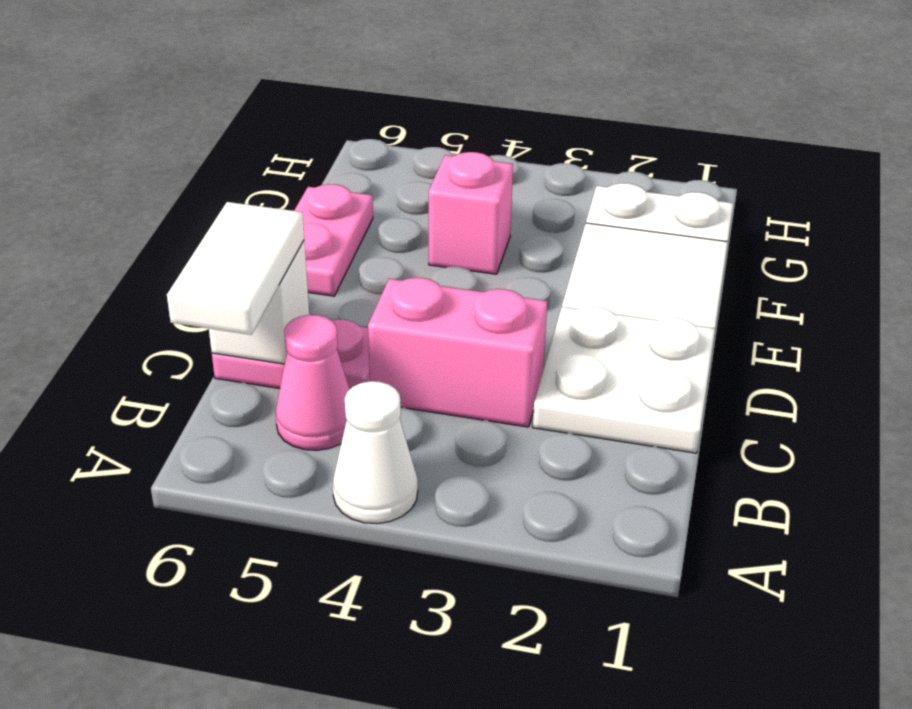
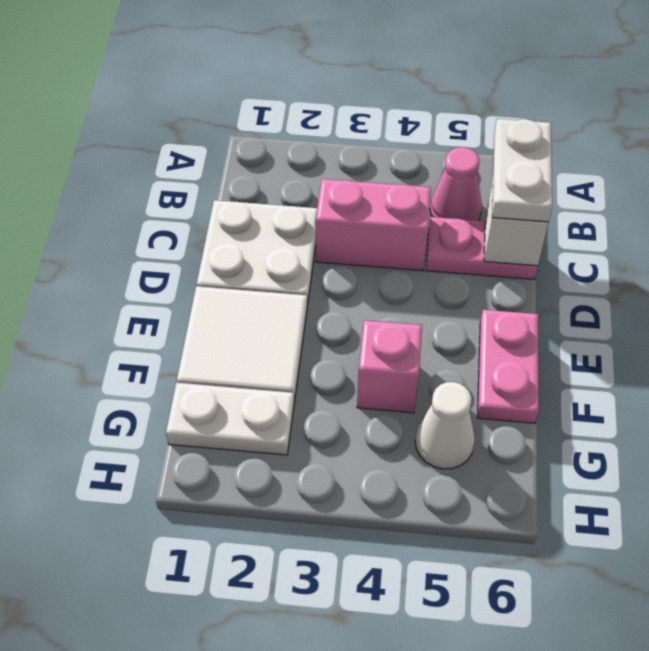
white cone A4 level 1 -> white cone G5 level 1
white tile B6:C6 level 3 -> white plate B6:C6 level 3

